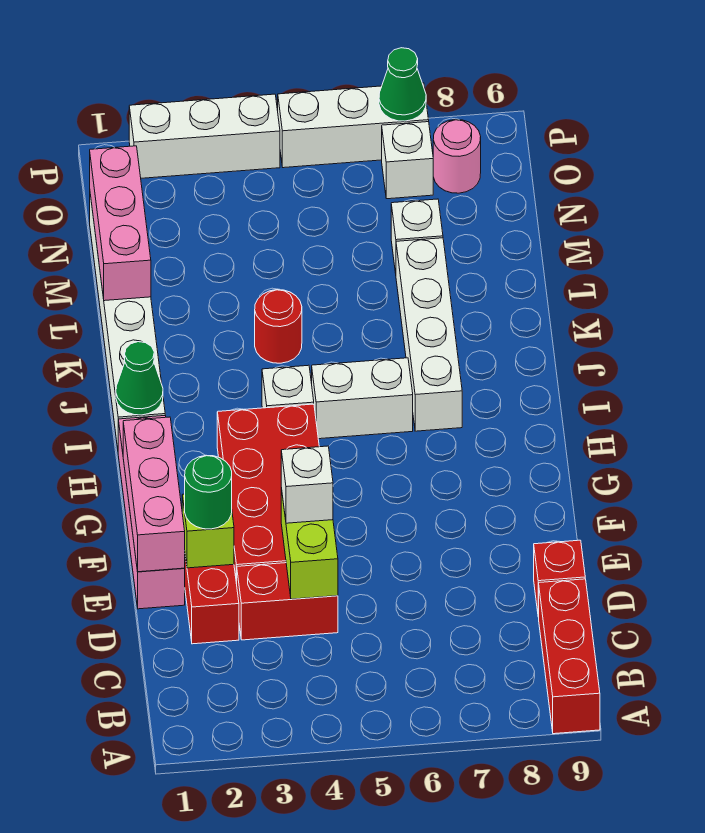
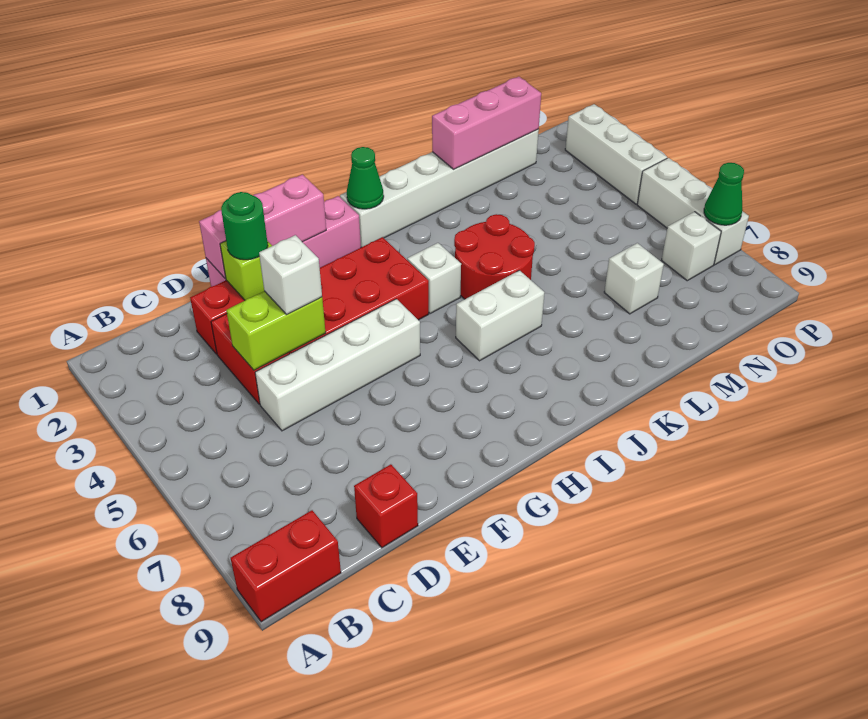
red brick A9:C9 level 1 -> red brick A9:B9 level 1
white brick I5:I6 level 1 -> white brick I6:J6 level 1
white brick I7:L7 level 1 -> white brick D5:G5 level 1
red round brick K4 level 1 -> red round brick J4:K5 level 1
pink round brick O8 level 1 -> none

